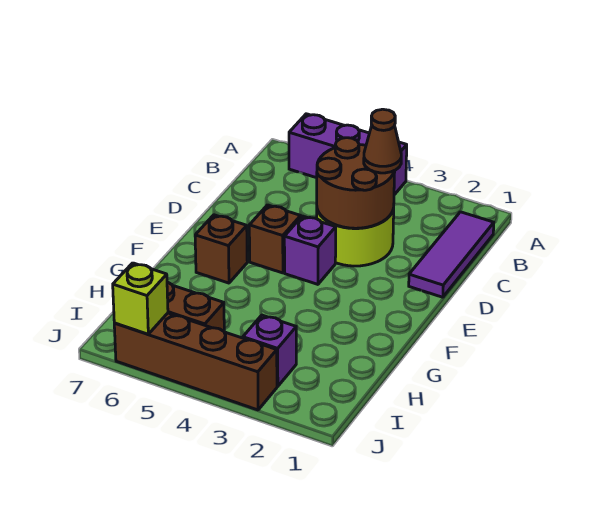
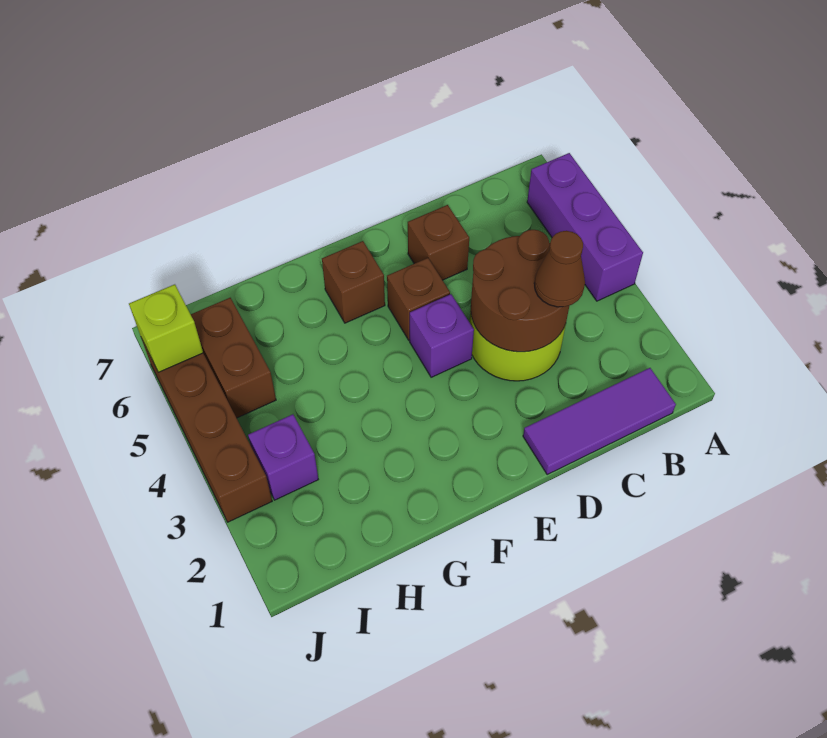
none -> brown brick D6 level 1

